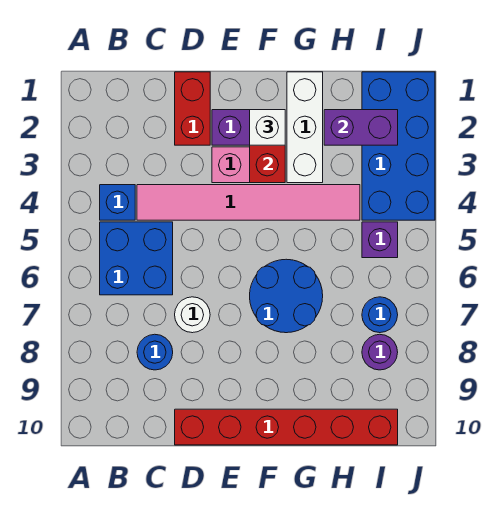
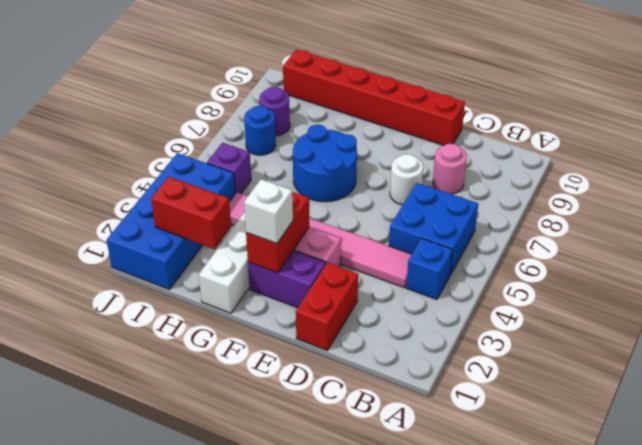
blue round brick C8 level 1 -> pink round brick C8 level 1
purple brick H2:I2 level 2 -> red brick H2:I2 level 2

